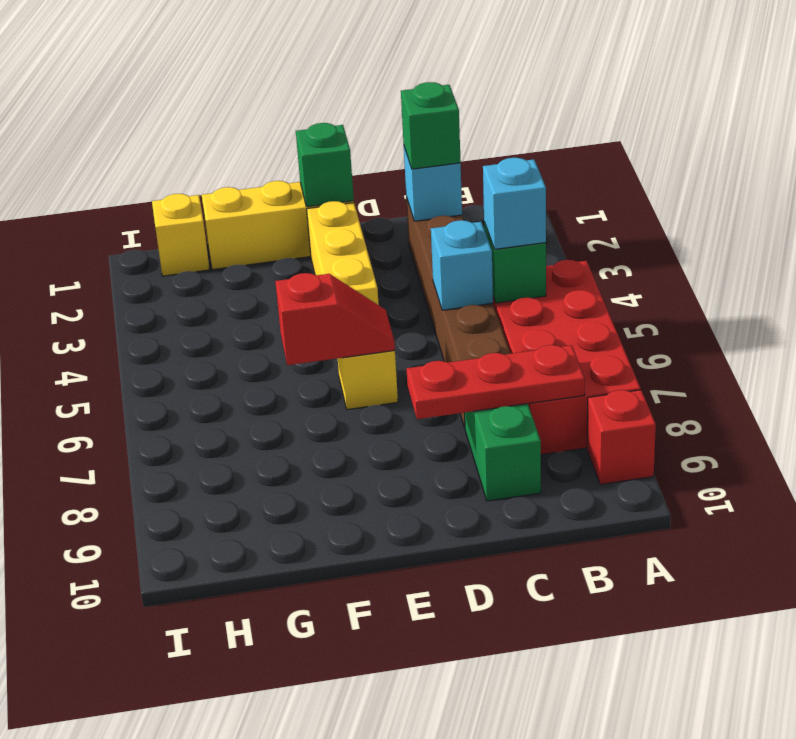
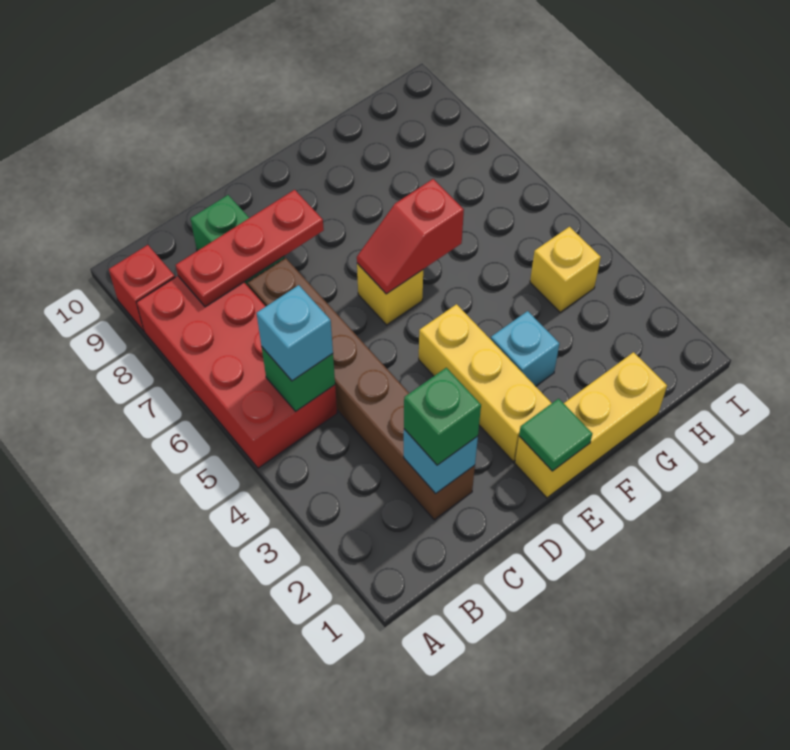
cyan brick C5 level 2 -> cyan brick F3 level 1
green brick E1 level 2 -> green tile E1 level 2
yellow brick H1 level 1 -> yellow brick H4 level 1

